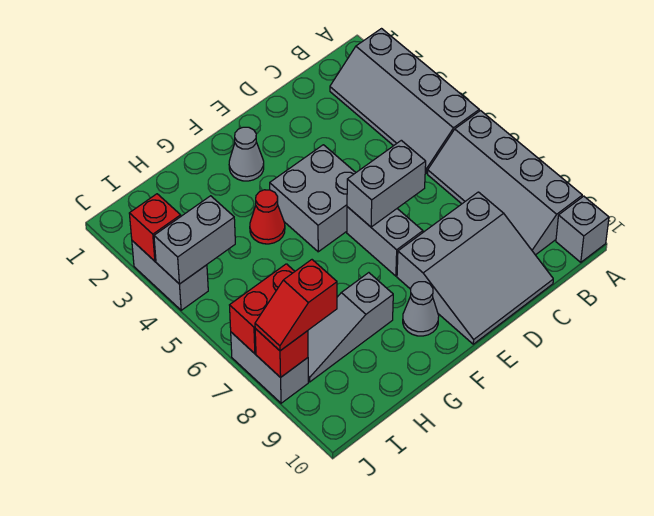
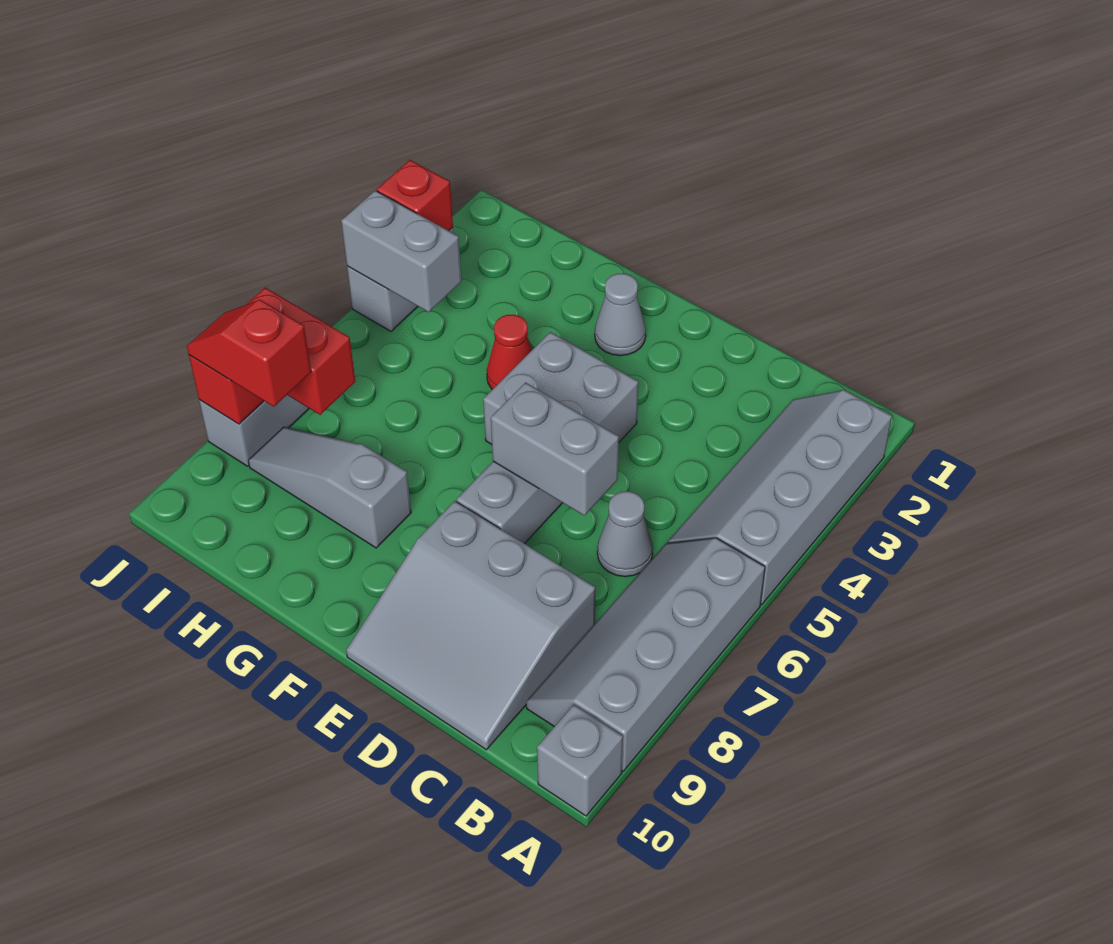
grey cone F9 level 1 -> grey cone C6 level 1

